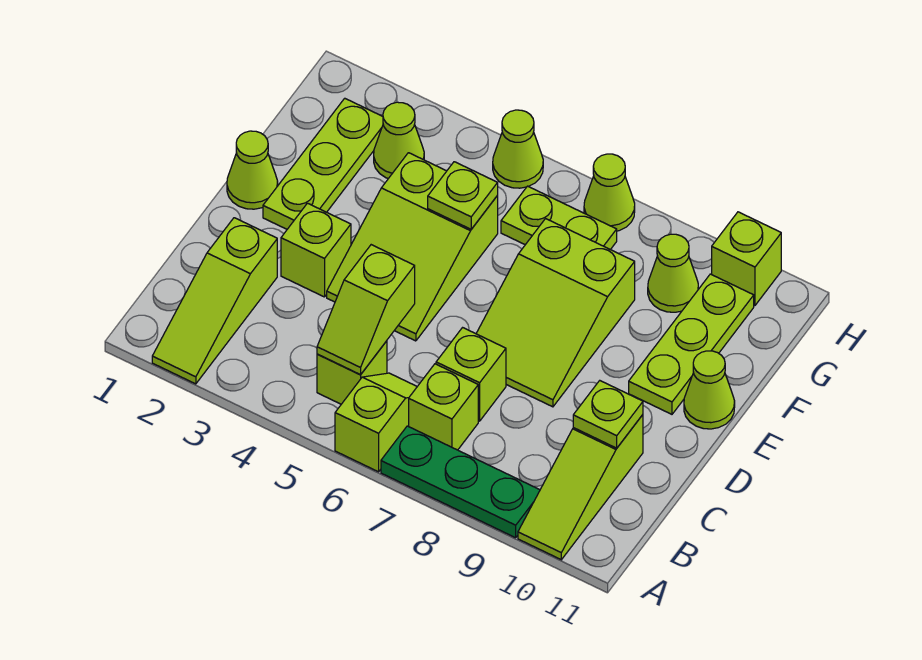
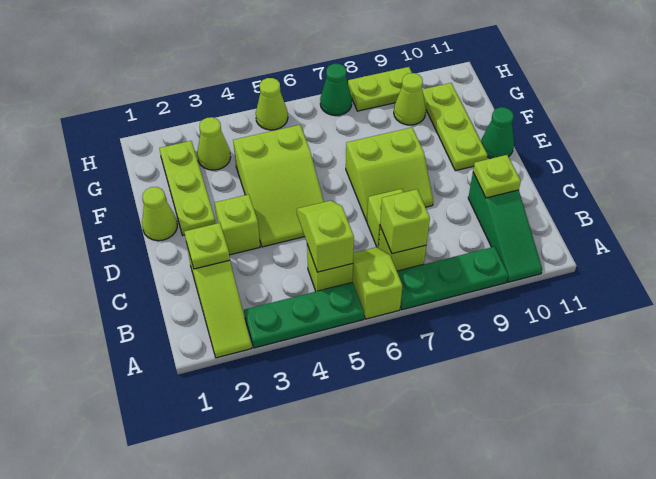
none -> green plate A3:A5 level 1
lime slope A10:C10 level 1 top C -> green slope A10:C10 level 1 top C
lime slope B5:C5 level 2 top C -> lime slope B5:C5 level 2 top B
lime slope D7:F8 level 1 top F -> lime slope D7:E8 level 1 top E
lime cone E11 level 1 -> green cone E11 level 1
lime plate F5 level 2 -> lime plate C2 level 2
lime plate G6:G7 level 1 -> lime plate H8:H9 level 1
lime cone H7 level 1 -> green cone H7 level 1
lime brick H10 level 1 -> lime brick B7 level 2

